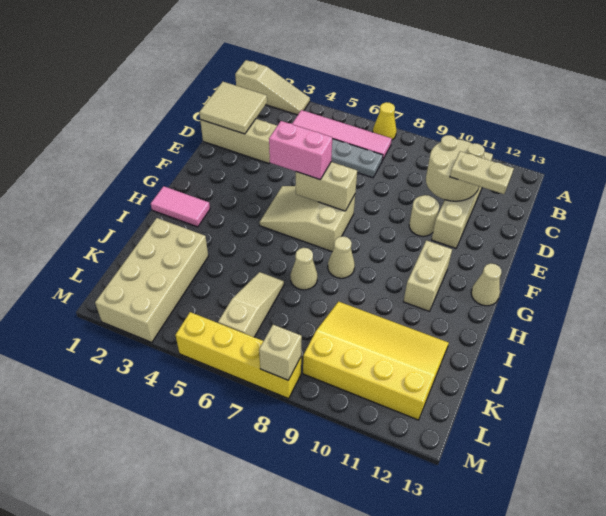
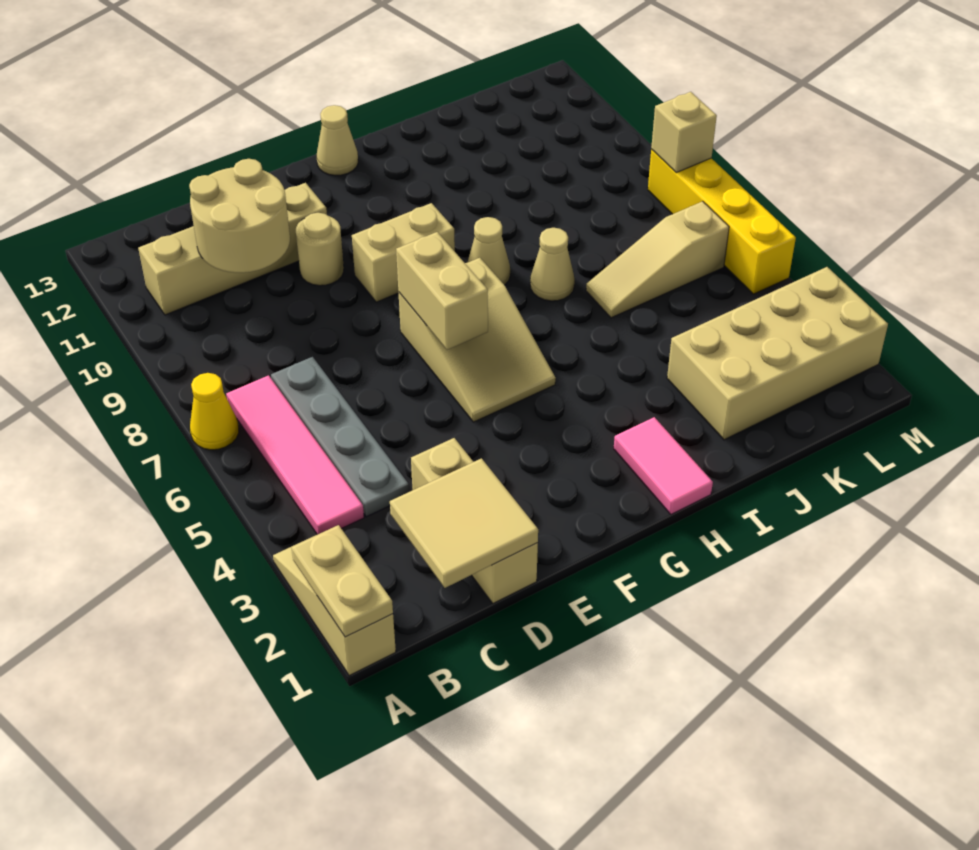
tan plate D11:D12 level 3 -> tan plate A1:A2 level 2
pink brick F5:F6 level 3 -> none
tan brick G11:H11 level 1 -> tan brick F9:G9 level 1
yellow slope J9:L12 level 1 top L -> none

